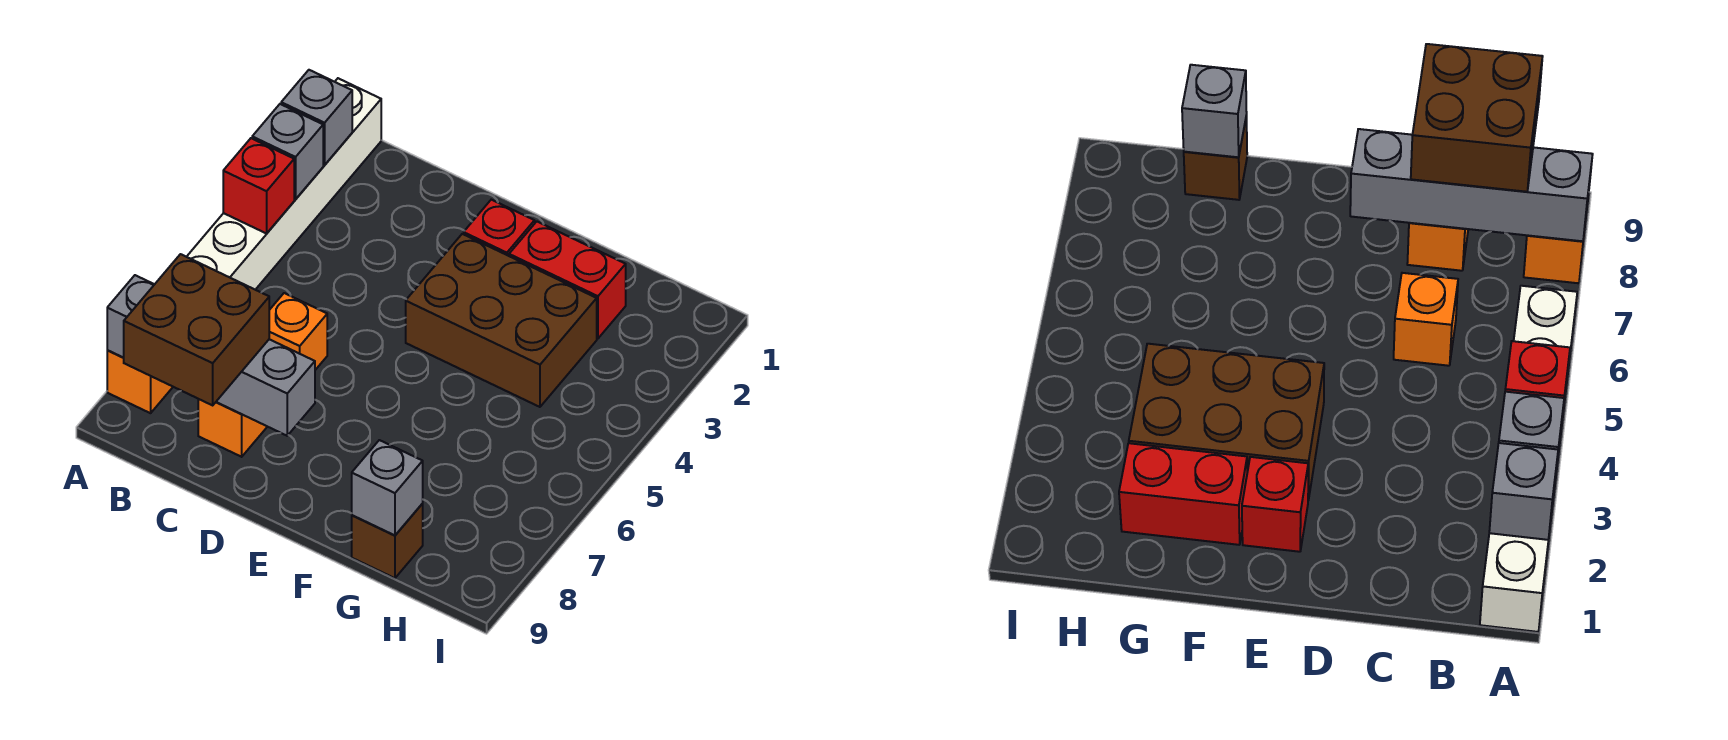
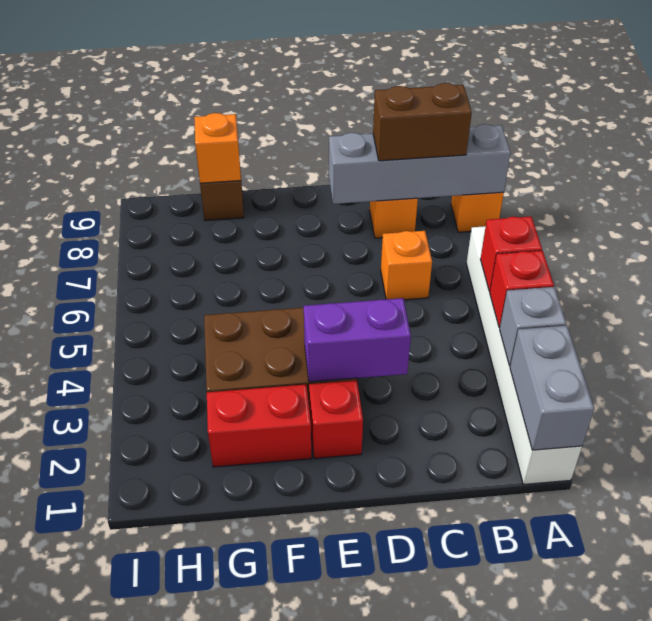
grey brick A2 level 2 -> grey brick A1:A2 level 2
none -> red brick A5 level 2
brown brick B8:C9 level 3 -> brown brick B8:C8 level 3
none -> purple brick D3:E3 level 2
grey brick G9 level 2 -> orange brick G9 level 2

